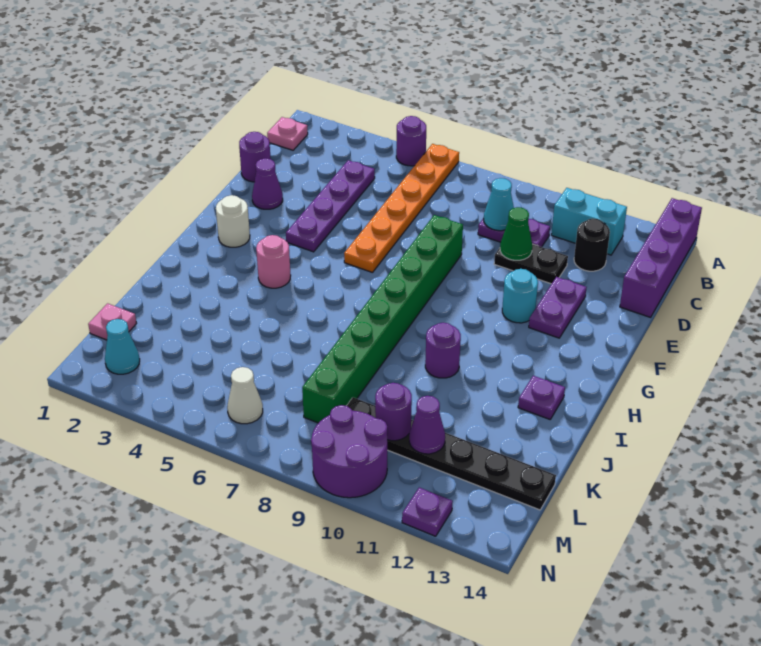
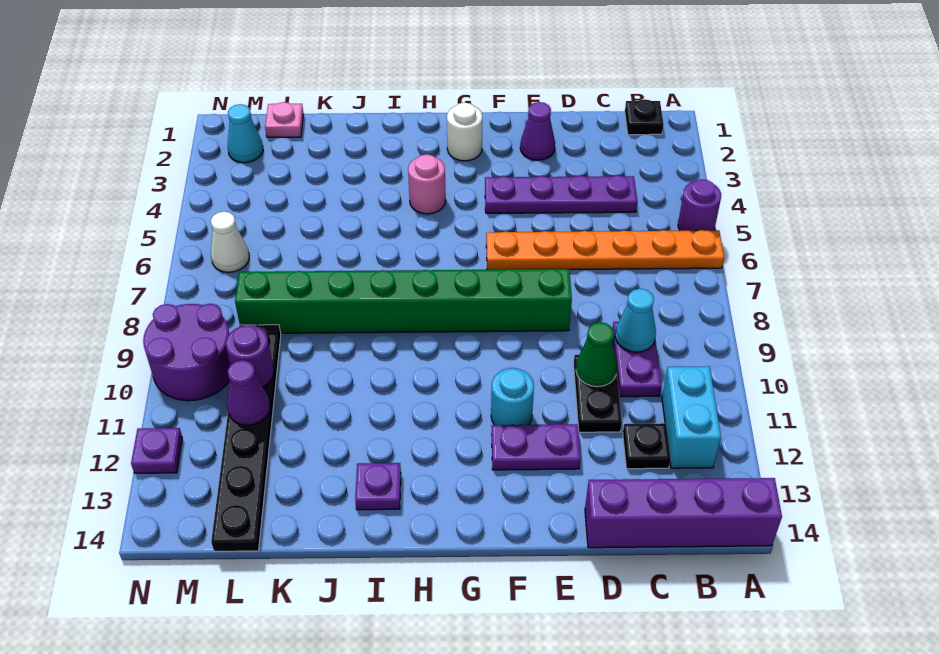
pink plate B1 level 1 -> black plate B1 level 1
black round brick C12 level 1 -> black plate C12 level 1
purple round brick D1 level 1 -> none
purple round brick I10 level 1 -> none

